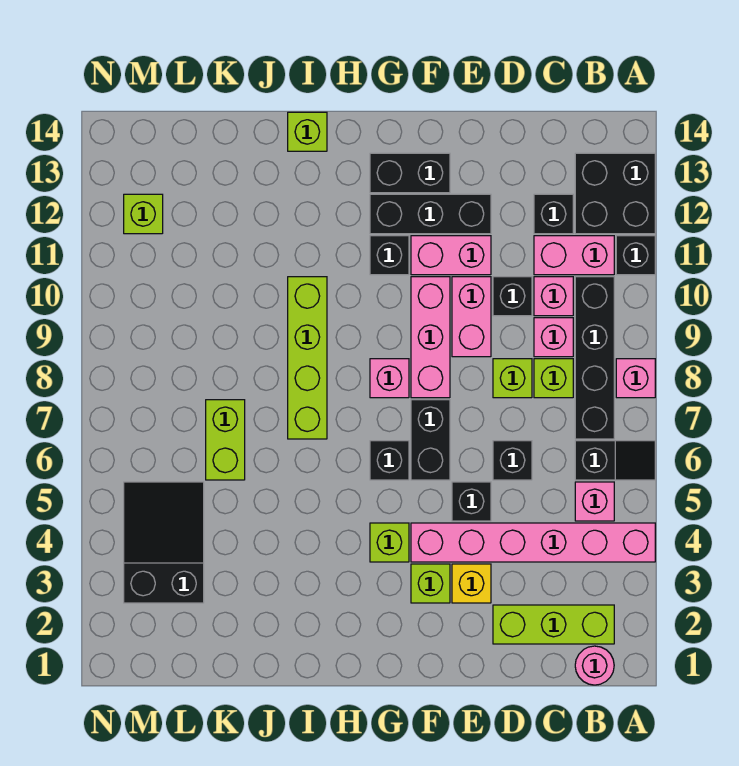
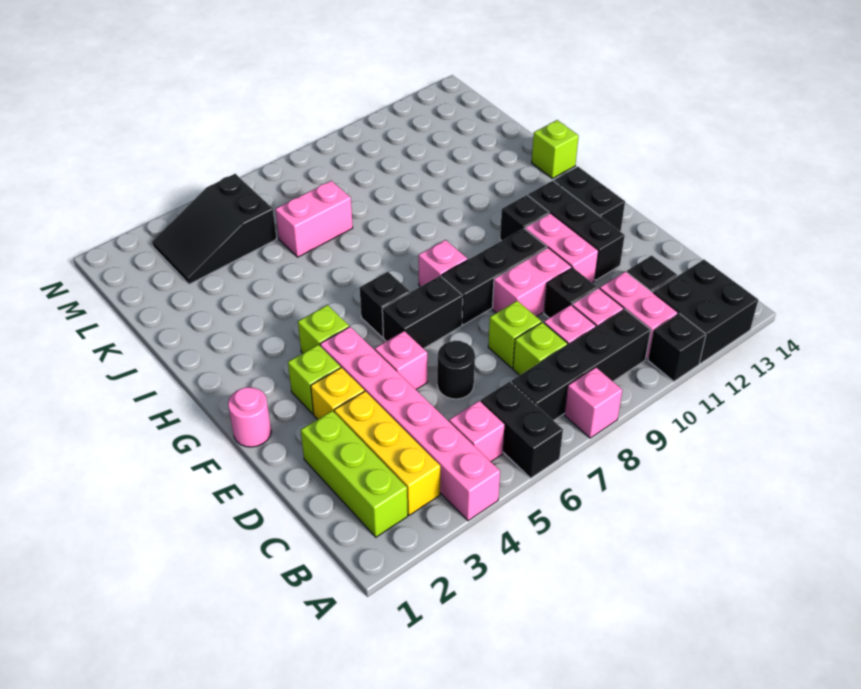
black slope A6:B6 level 1 top B -> black brick A6:B6 level 1
pink round brick B1 level 1 -> pink round brick F1 level 1
none -> yellow brick B3:D3 level 1
black brick D6 level 1 -> black round brick D6 level 1
black brick E5 level 1 -> pink brick E5 level 1
pink brick F8:F10 level 1 -> black brick F8:F10 level 1
lime brick I7:I10 level 1 -> none
lime brick K6:K7 level 1 -> pink brick K6:K7 level 1
black slope L3:M5 level 1 top 3 -> black slope L3:M5 level 1 top 5
lime brick M12 level 1 -> none

